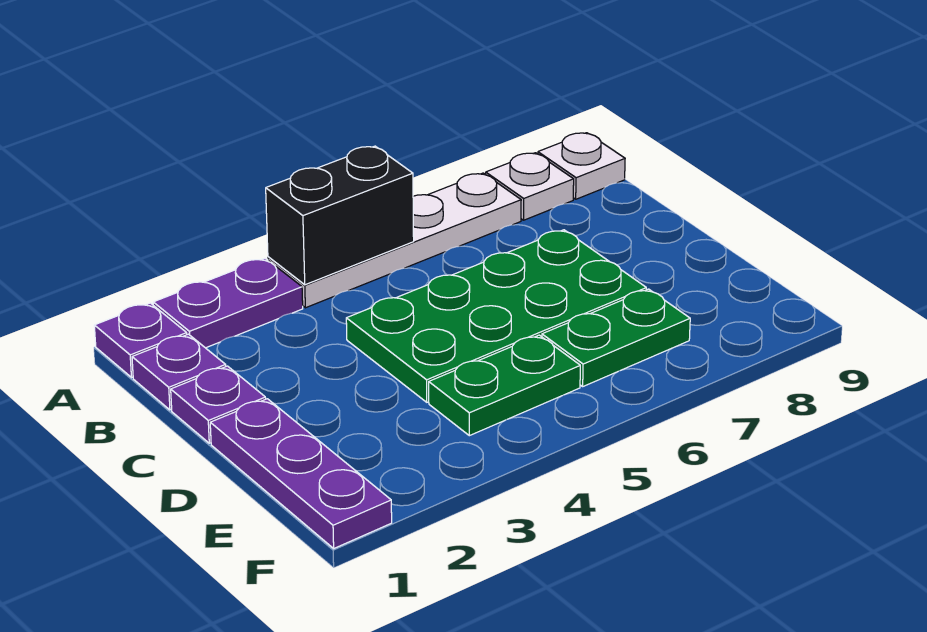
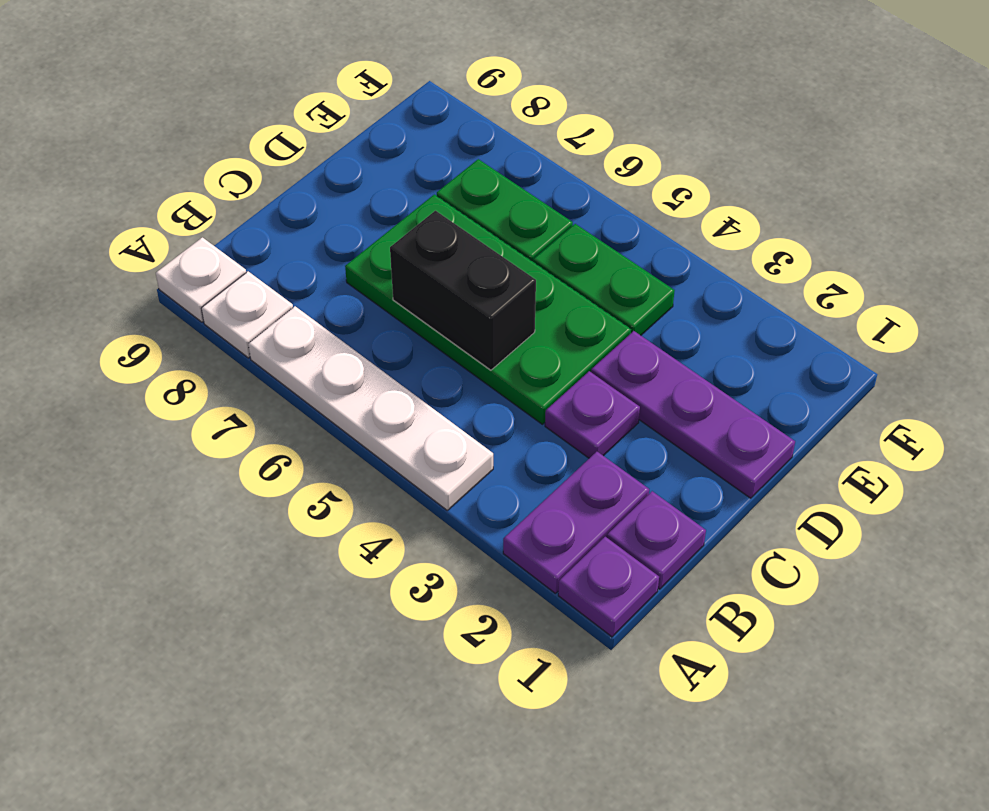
purple plate A2:A3 level 1 -> purple plate A2:B2 level 1
black brick A4:A5 level 2 -> black brick C5:C6 level 2
purple plate C1 level 1 -> purple plate C3 level 1
purple plate D1:F1 level 1 -> purple plate D1:D3 level 1

